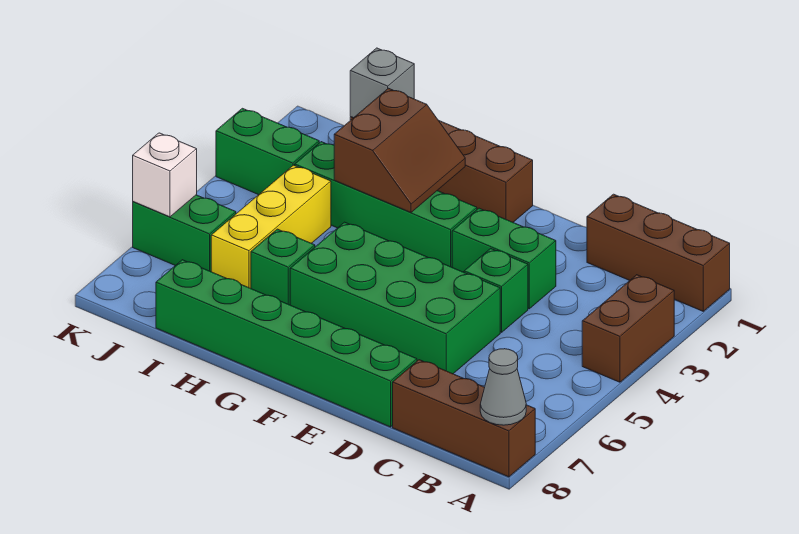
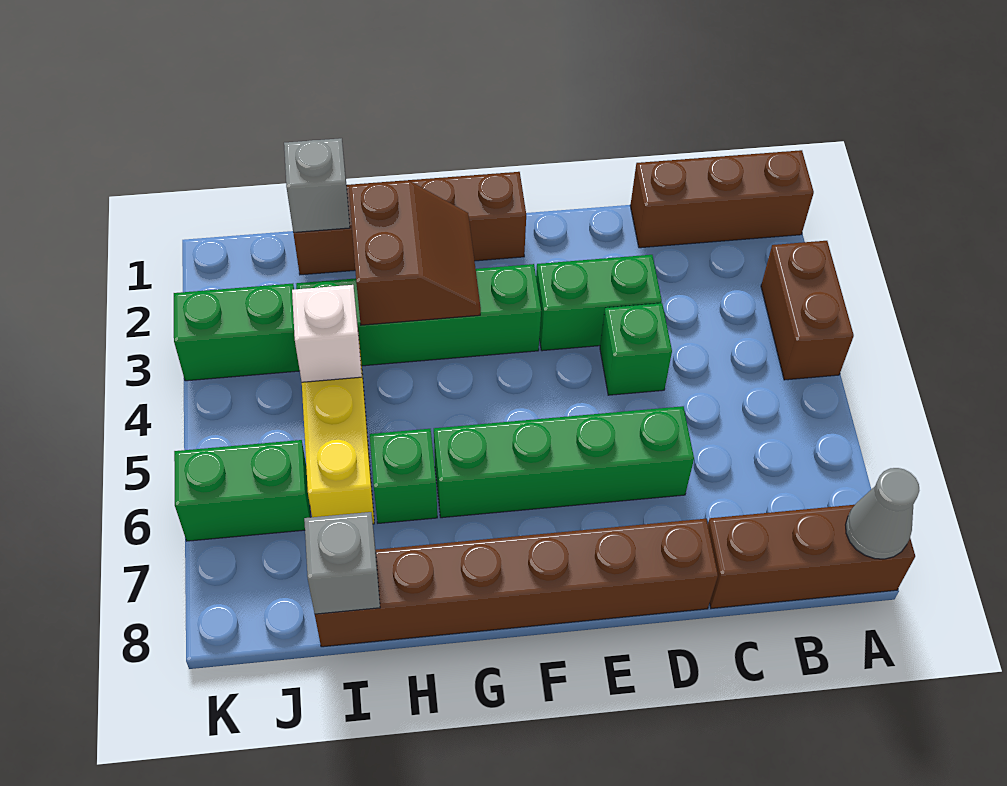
green brick D5:G6 level 1 -> green brick D6:G6 level 1
green brick D8:I8 level 1 -> brown brick D8:I8 level 1
none -> grey brick I8 level 2
white brick K6 level 2 -> white brick I4 level 2

